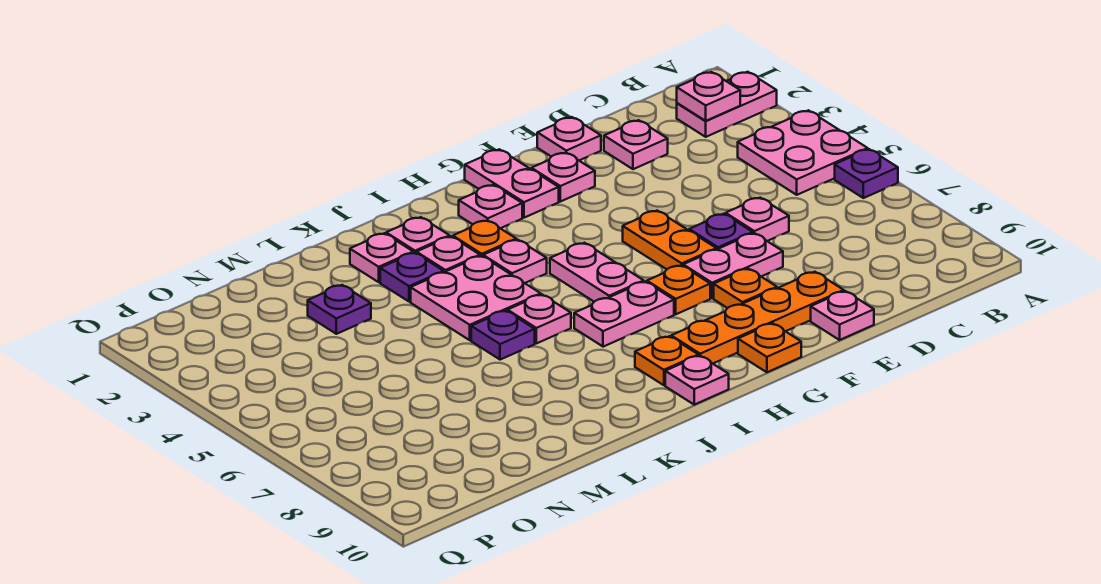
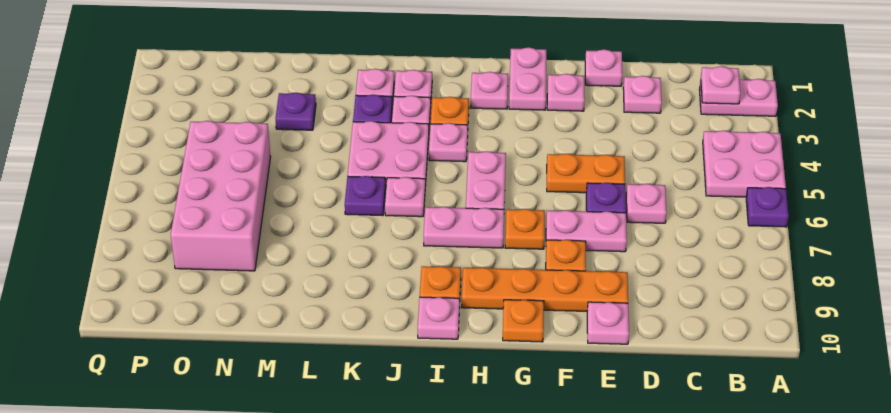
orange plate F5:F6 level 1 -> orange plate E5:F5 level 1
none -> pink brick N5:O8 level 1

